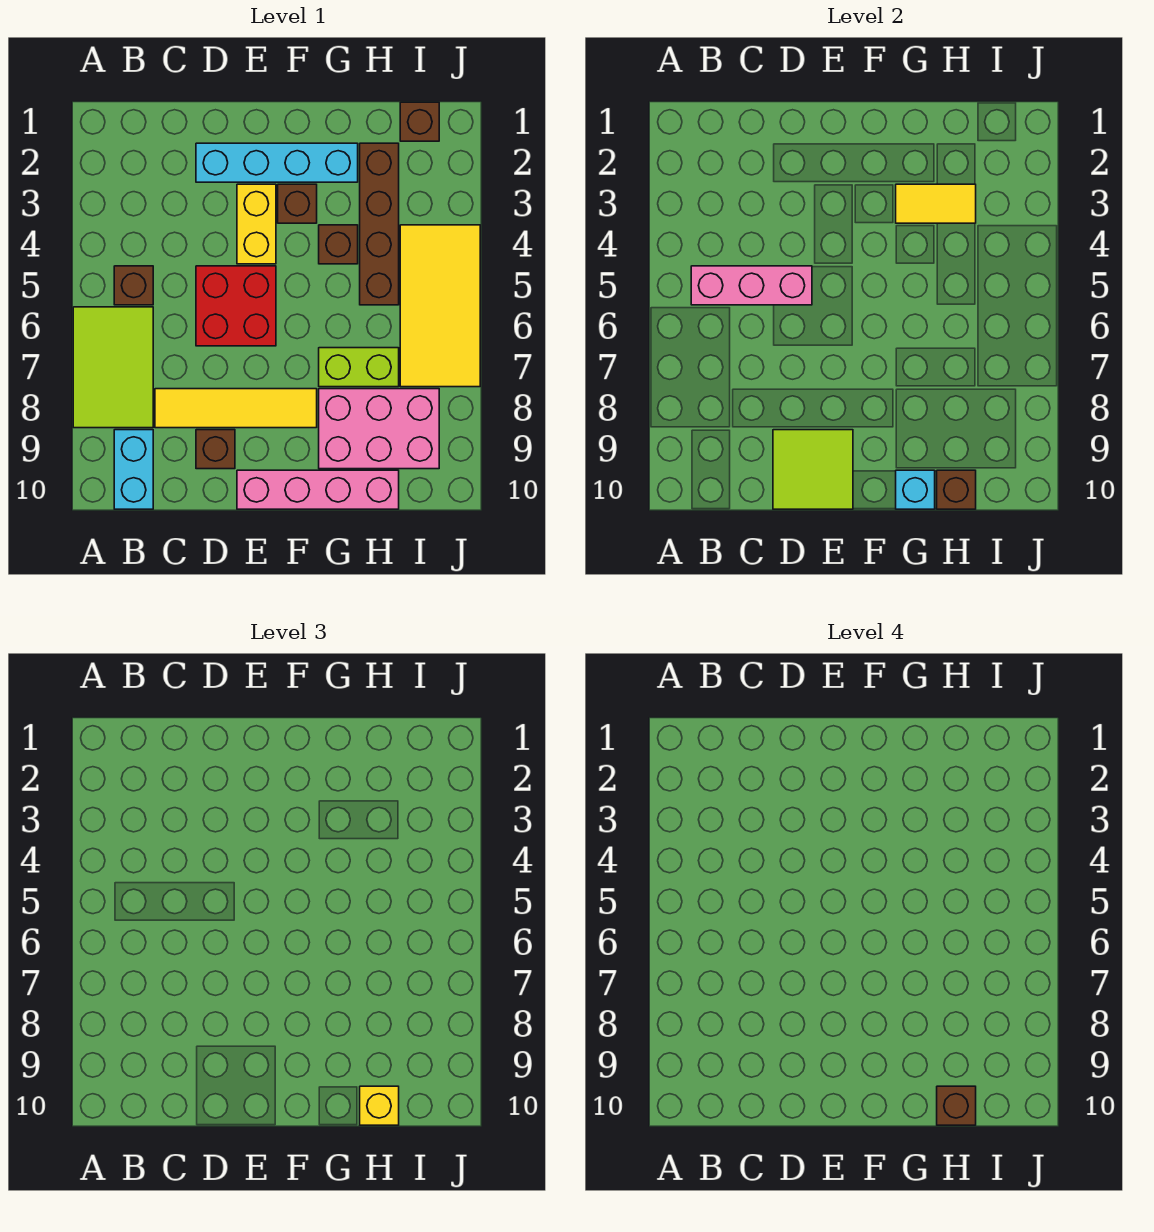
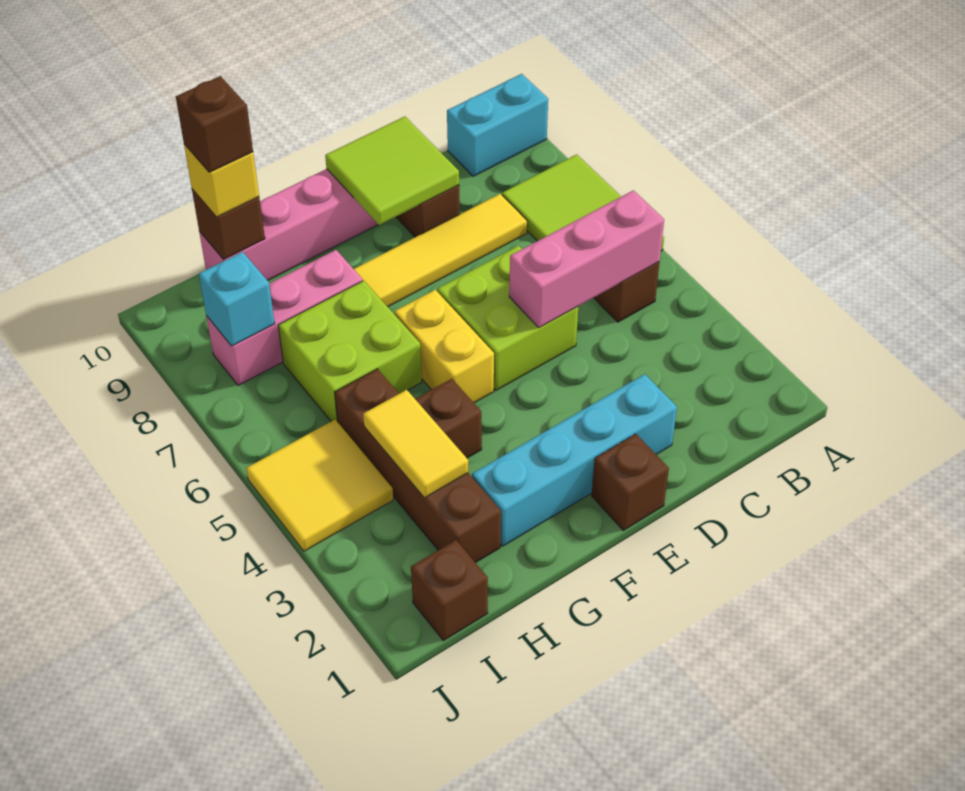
cyan brick B9:B10 level 1 -> cyan brick A10:B10 level 1
red brick D5:E6 level 1 -> lime brick D5:E6 level 1
yellow brick E3:E4 level 1 -> yellow brick F5:F6 level 1
brown brick F3 level 1 -> brown brick E1 level 1
yellow tile G3:H3 level 2 -> yellow tile H3:H4 level 2
lime brick G7:H7 level 1 -> lime brick G6:H7 level 1
pink brick G8:I9 level 1 -> pink brick G8:I8 level 1
cyan brick G10 level 2 -> cyan brick I8 level 2
yellow tile I4:J7 level 1 -> yellow tile I4:J5 level 1

